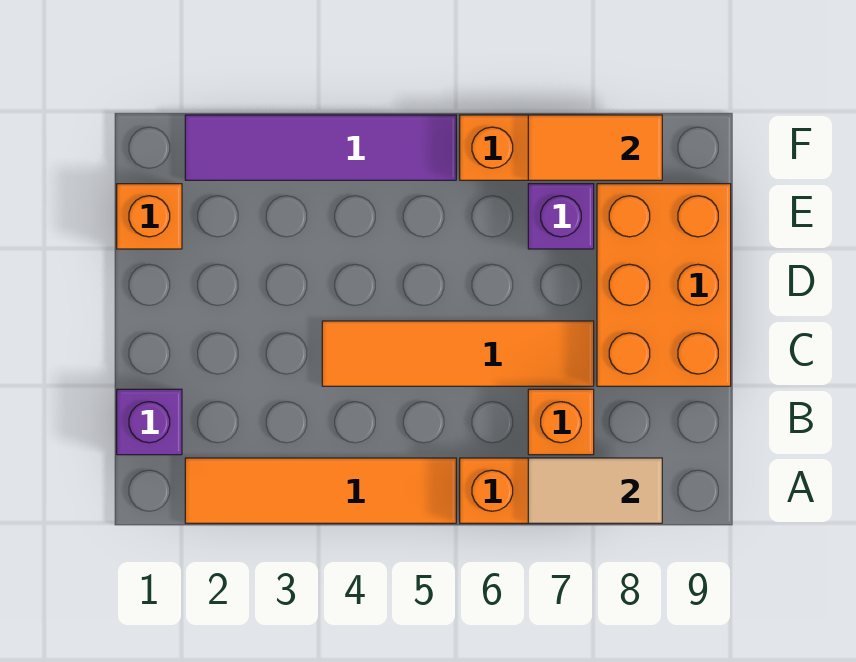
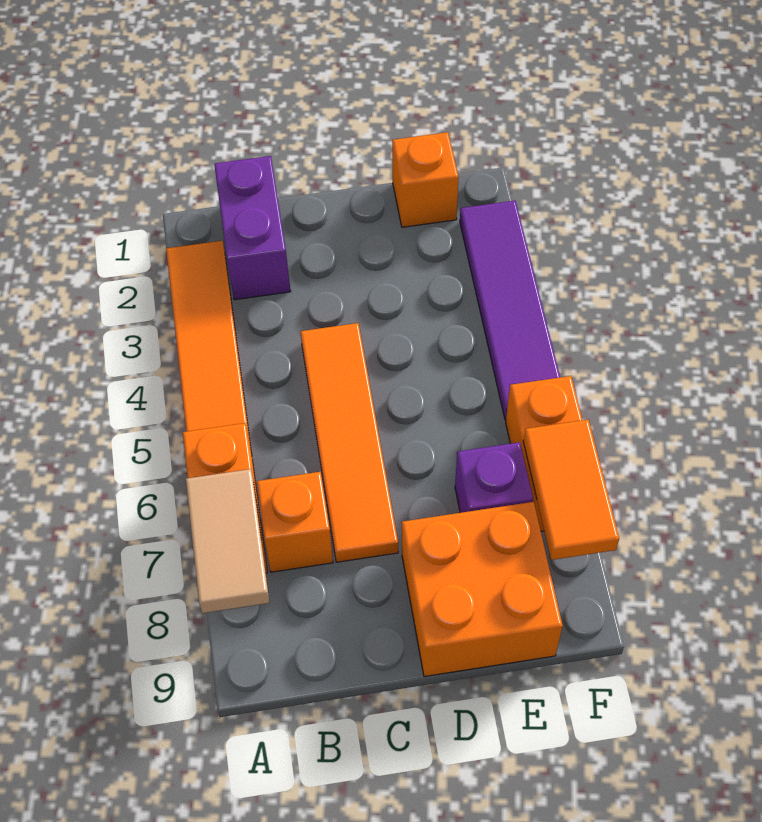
purple brick B1 level 1 -> purple brick B1:B2 level 1
orange brick C8:E9 level 1 -> orange brick D8:E9 level 1

